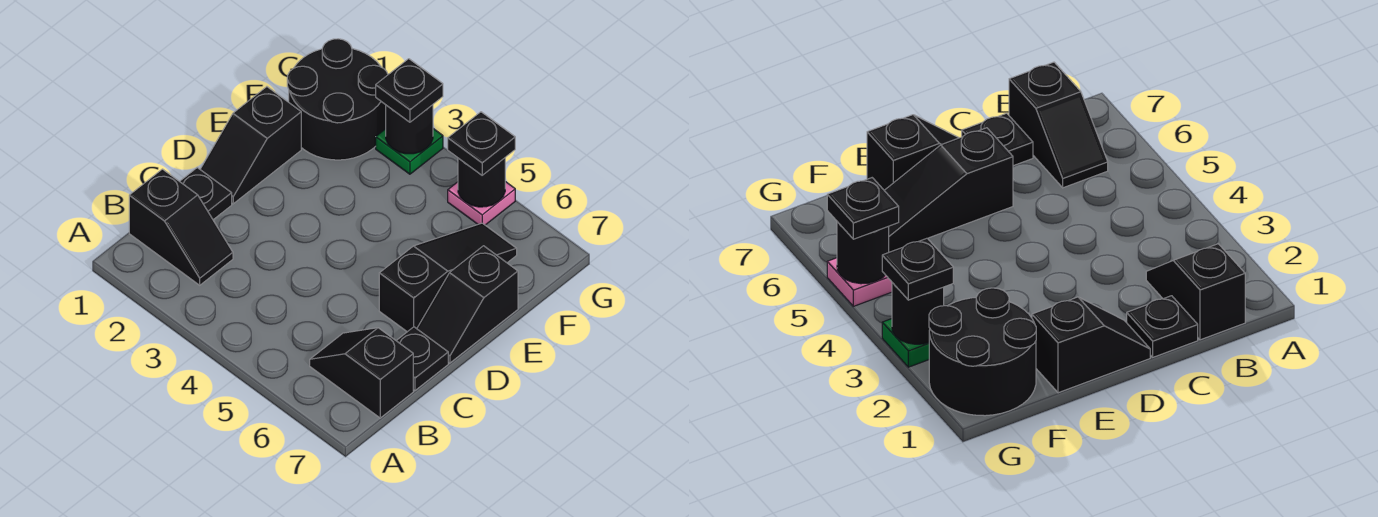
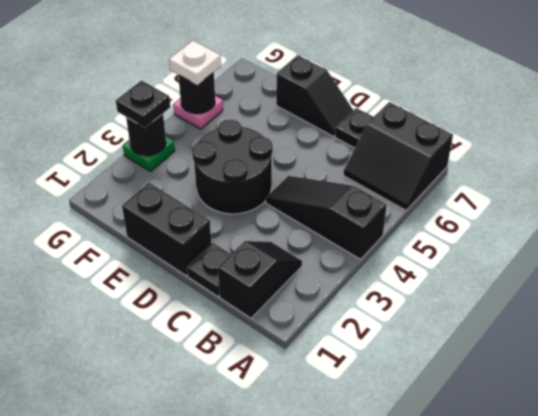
black slope B6:B7 level 1 top 7 -> black slope A6:B7 level 1 top 7
black slope D1:E1 level 1 top E -> black brick D1:E1 level 1
black slope D6:F6 level 1 top D -> black slope A4:C4 level 1 top A
black round brick F1:G2 level 1 -> black round brick D3:E4 level 1
black plate G5 level 3 -> white plate G5 level 3

